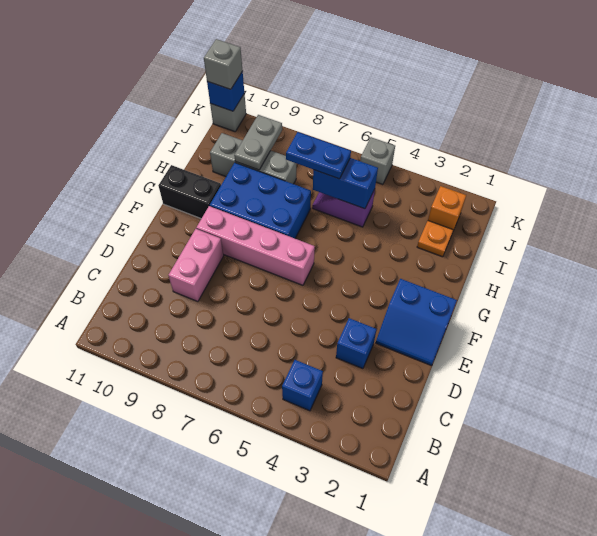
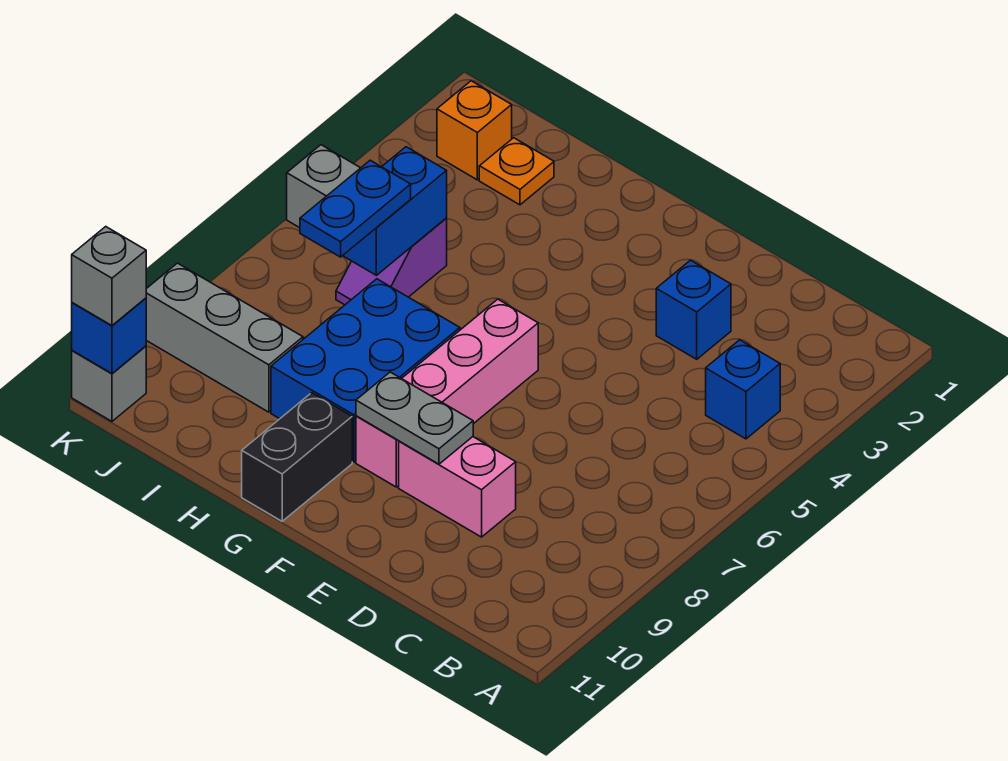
blue slope E1:F2 level 1 top F -> none
grey brick I8:I10 level 1 -> grey brick I9:K9 level 1
grey plate I9:J9 level 2 -> grey plate E9:F9 level 2

